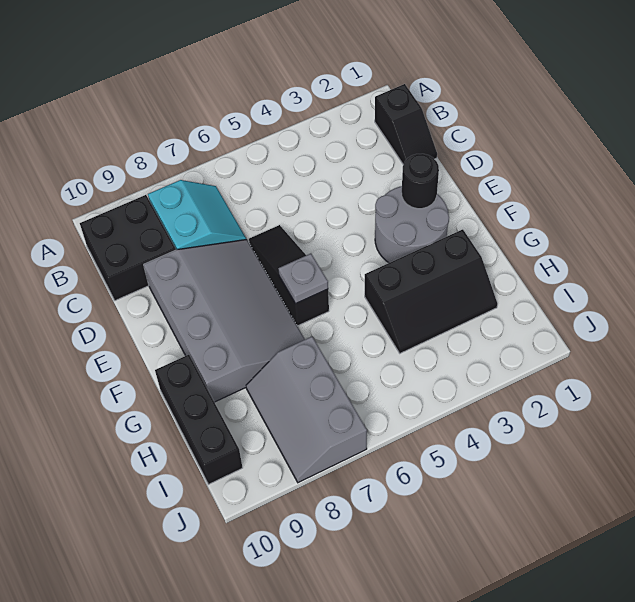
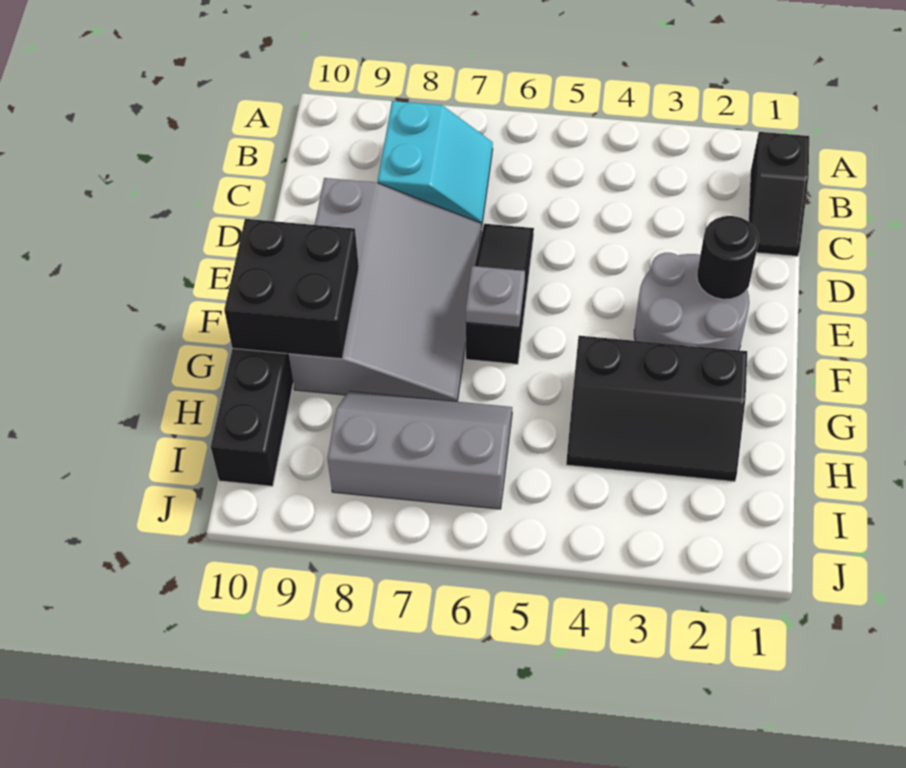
black brick B9:C10 level 1 -> black brick F9:G10 level 2
grey slope H7:J8 level 1 top 7 -> grey slope H6:I8 level 1 top I

